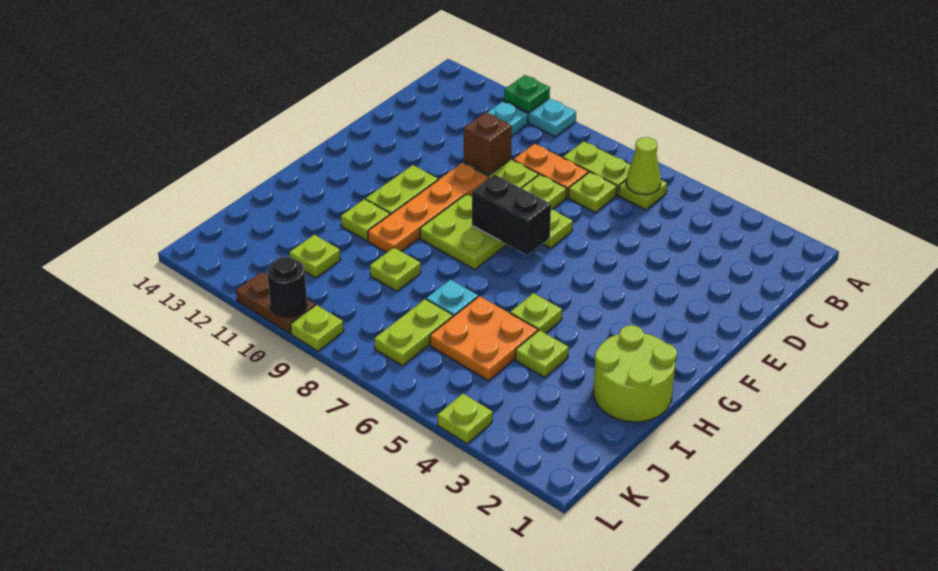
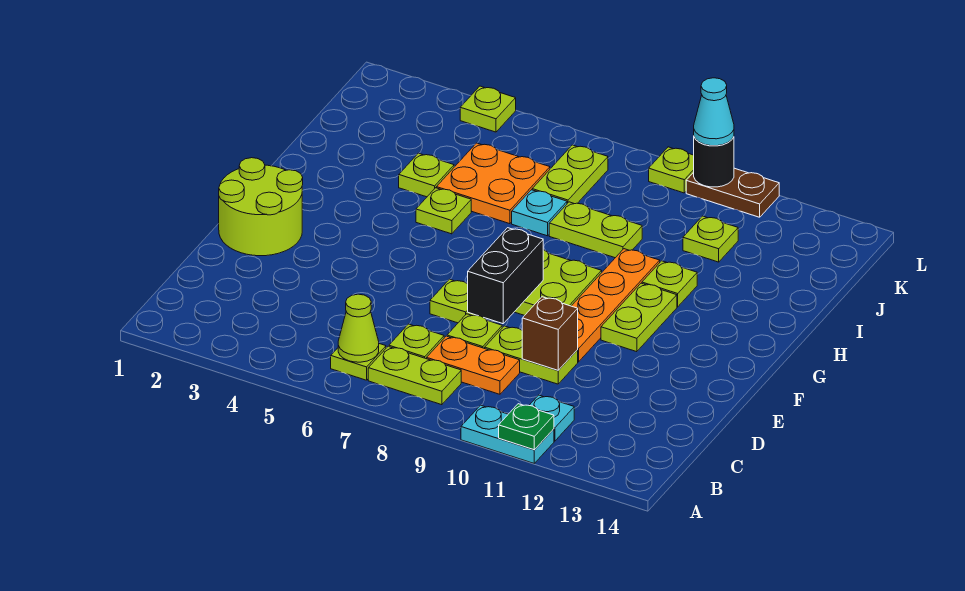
black brick F7:F8 level 2 -> black brick E8:F8 level 2
lime round brick H1:I2 level 1 -> lime round brick E1:F2 level 1
lime plate I9 level 1 -> lime plate I8:I9 level 1
none -> cyan cone L10 level 3

